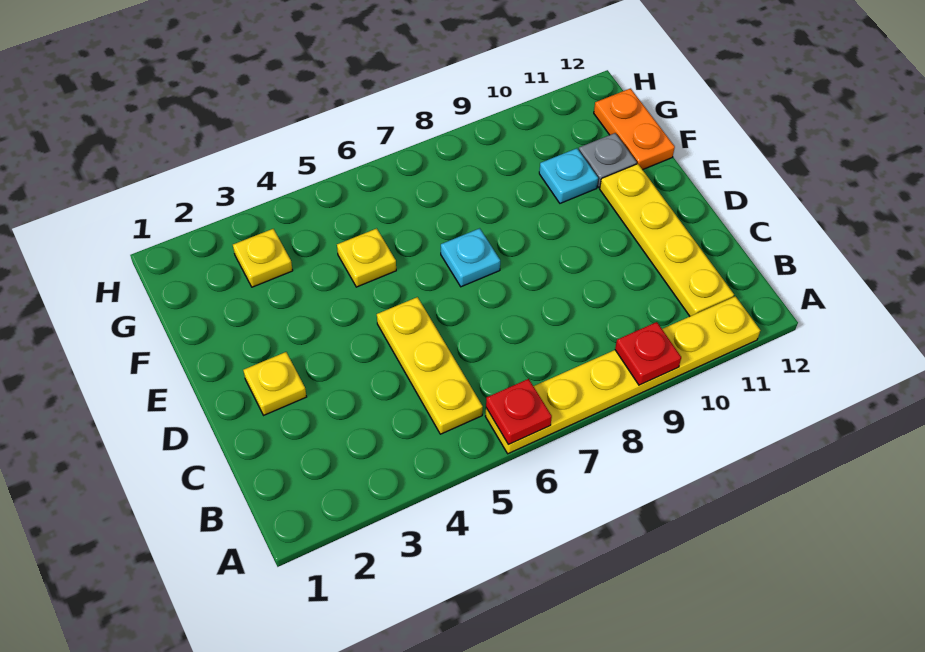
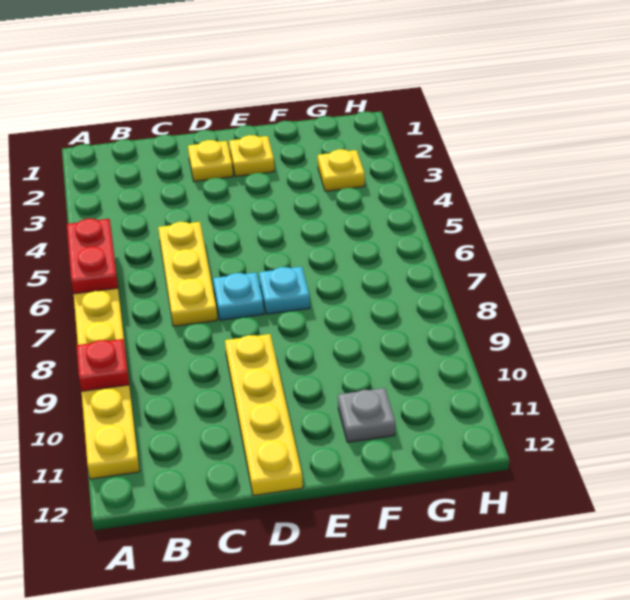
red plate A6 level 2 -> red plate A5:A6 level 2
yellow plate B5:D5 level 1 -> yellow plate C5:C7 level 1
yellow plate B11:E11 level 1 -> yellow plate D9:D12 level 1
yellow plate F5 level 1 -> yellow plate E2 level 1
cyan plate F10 level 1 -> cyan plate D7 level 1
orange plate F12:G12 level 1 -> none

